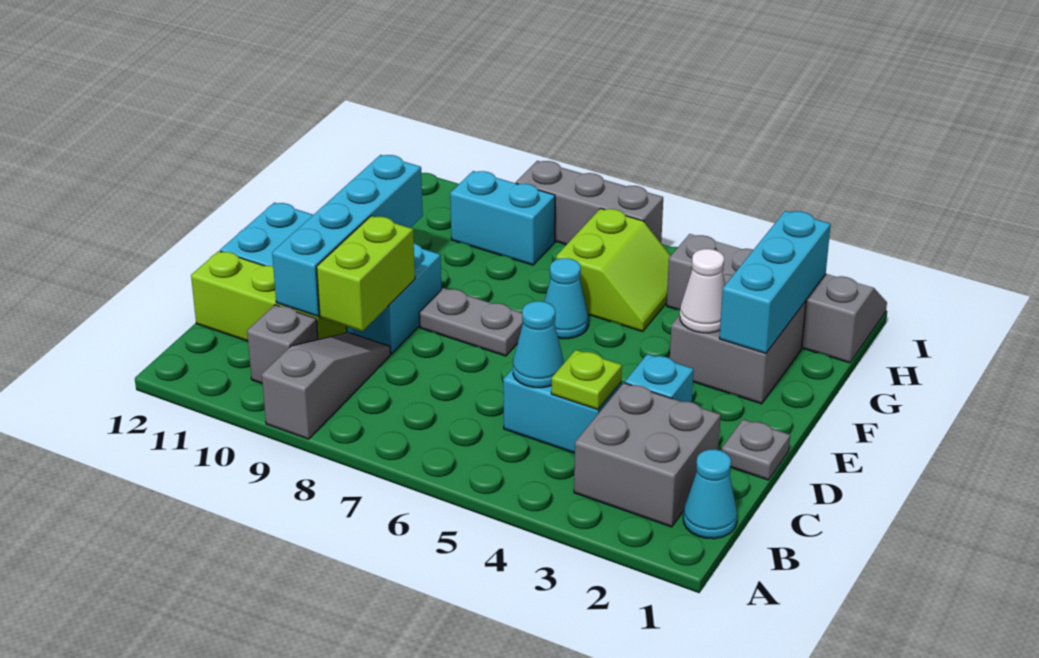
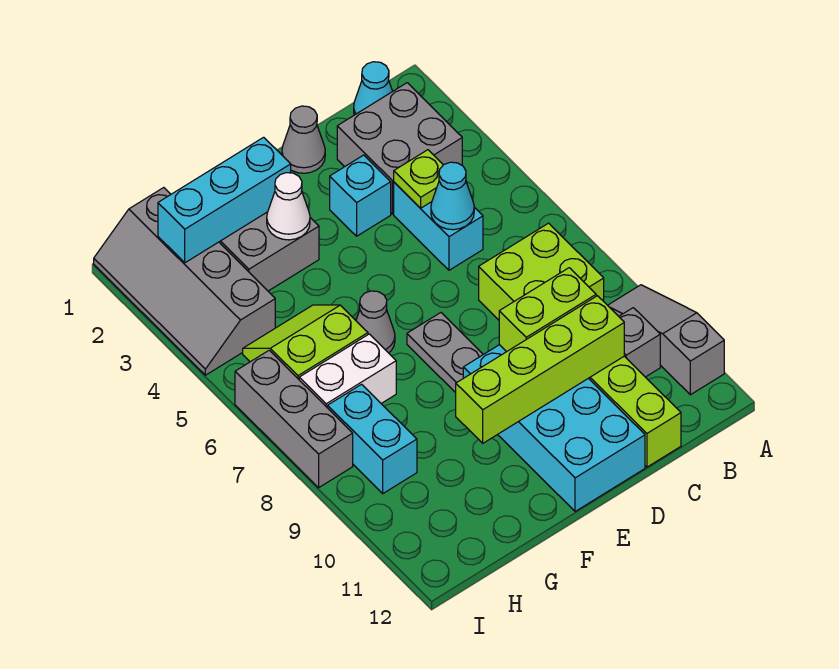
grey slope A9:C9 level 1 top A -> grey slope A9:A11 level 1 top 11
none -> lime brick B7:C8 level 1
cyan brick C10:F10 level 2 -> lime brick C10:F10 level 2
grey plate D1 level 1 -> grey cone D1 level 1
cyan cone F6 level 1 -> grey cone F6 level 1
none -> white brick G7:H7 level 1

